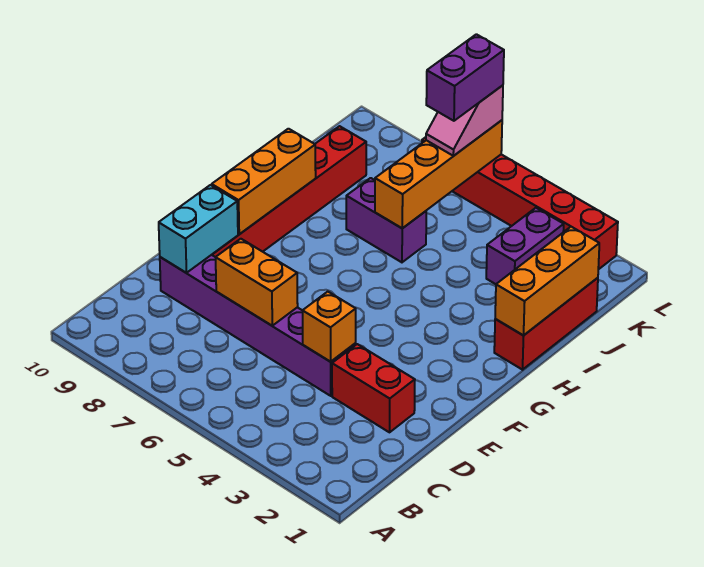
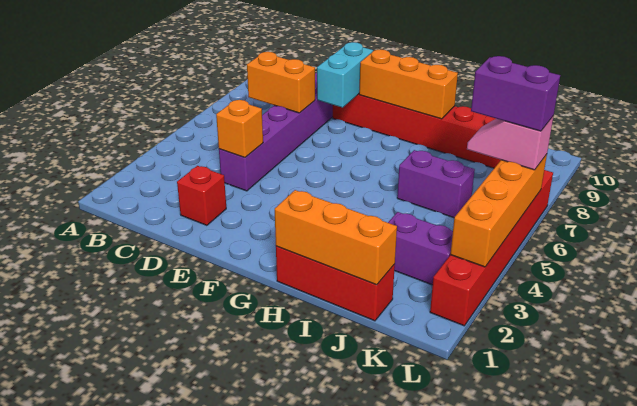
red brick D2:D3 level 1 -> red brick D2 level 1
orange brick D6:D7 level 2 -> orange brick C7:D7 level 2
cyan brick D9:E9 level 2 -> cyan brick E8:E9 level 2
purple brick I6:I7 level 1 -> purple brick I6:J6 level 1
orange brick I6:L6 level 2 -> orange brick L3:L6 level 2

